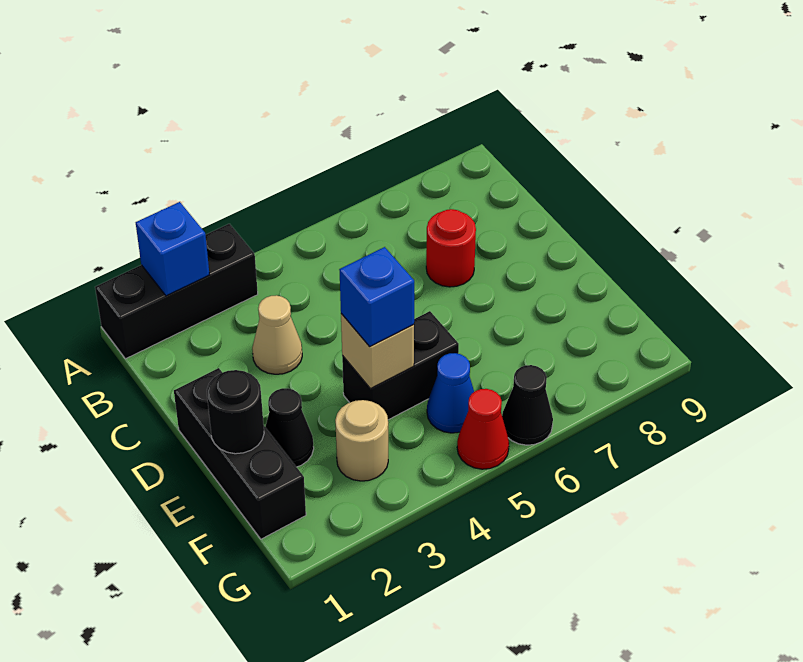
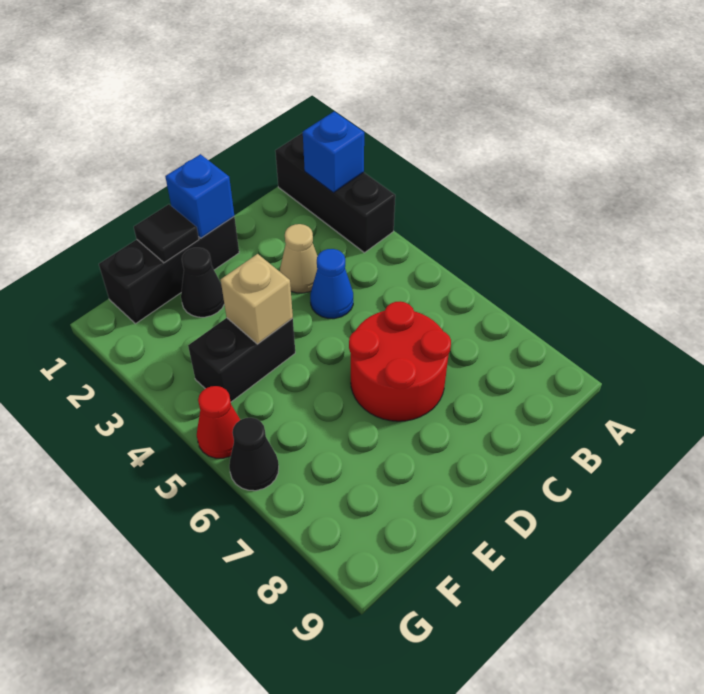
red round brick C7 level 1 -> red round brick C6:D7 level 1
black round brick E1 level 2 -> black tile E1 level 2
black brick E4:E5 level 1 -> black brick E4:F4 level 1
blue brick E4 level 3 -> blue brick D1 level 2
tan round brick F3 level 1 -> none
blue cone F5 level 1 -> blue cone C4 level 1

